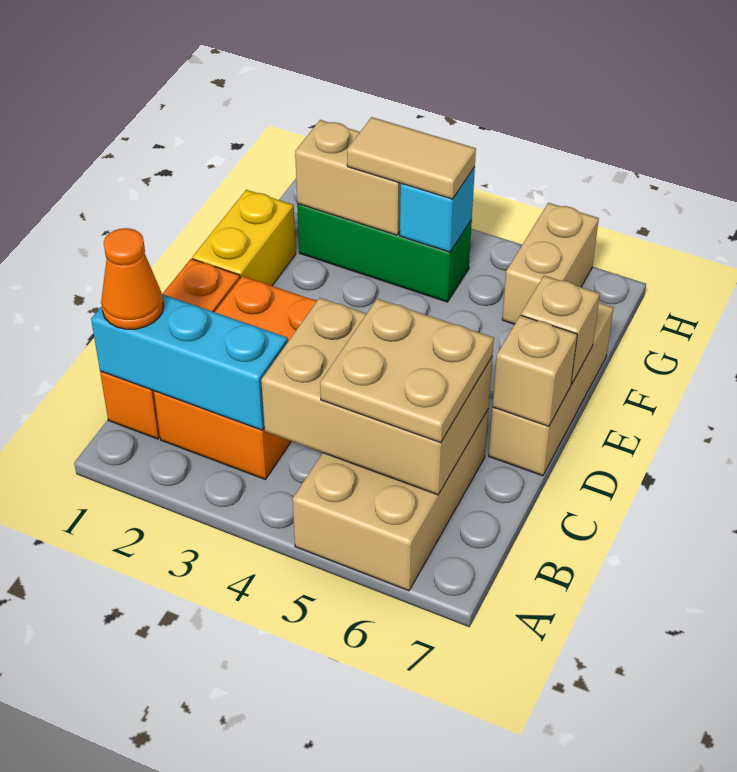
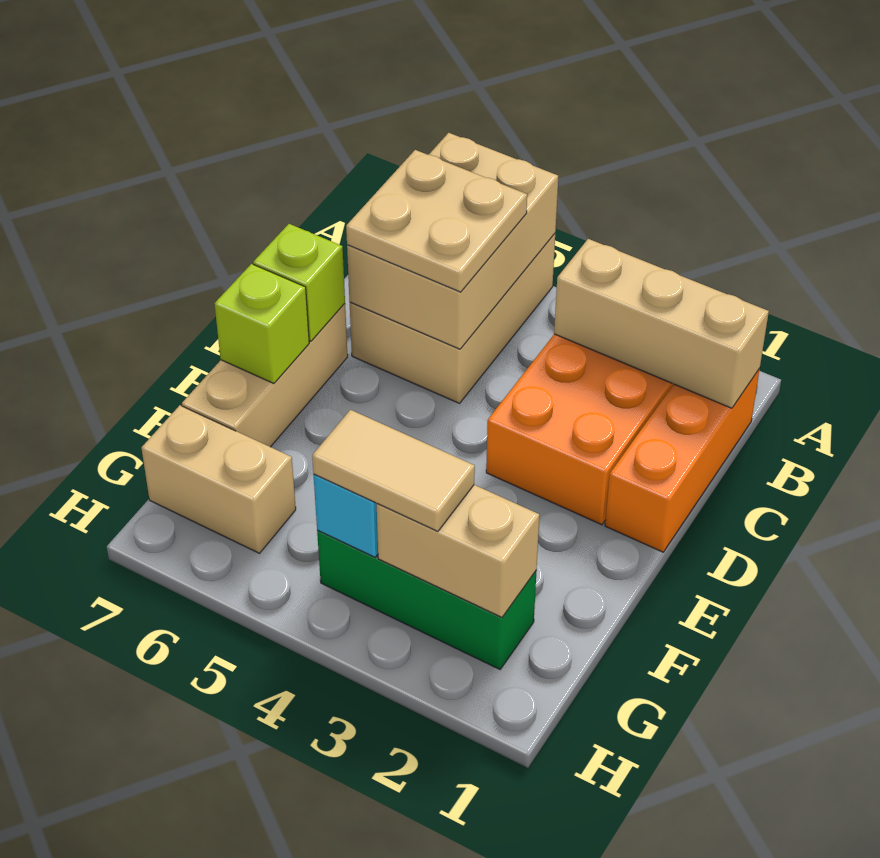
cyan brick B1:B3 level 2 -> tan brick B1:B3 level 2
orange cone B1 level 3 -> none
tan brick B4:C6 level 2 -> tan brick A5:C6 level 2
tan brick D7 level 2 -> lime brick D7 level 2
yellow brick E1:F1 level 1 -> none
tan brick E7 level 2 -> lime brick E7 level 2
tan brick G6:H6 level 1 -> tan brick G6:G7 level 1

